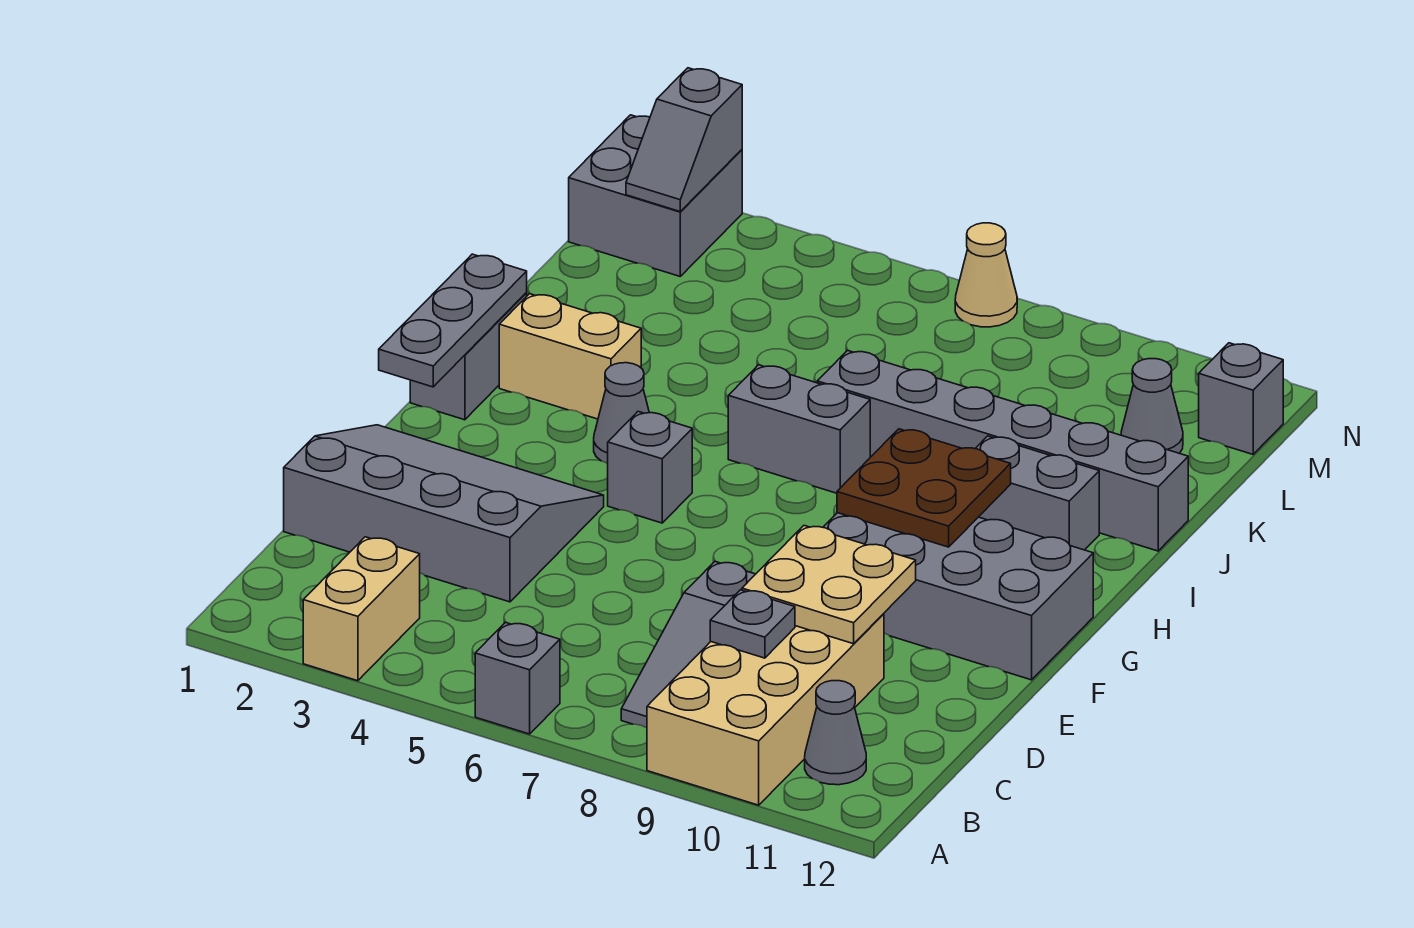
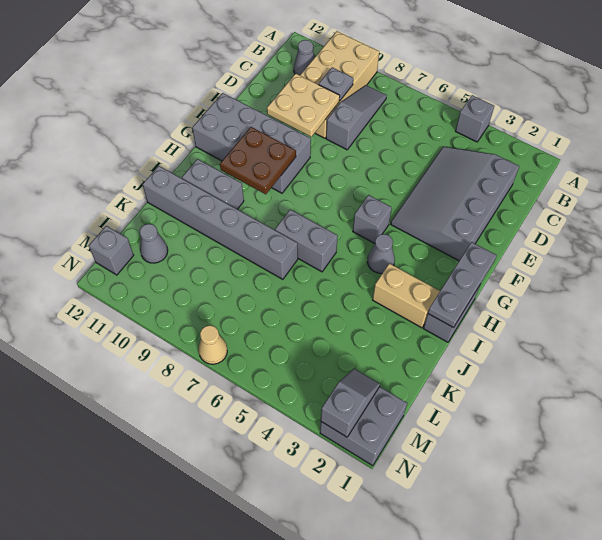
tan brick A3:B3 level 1 -> none
grey brick A6 level 1 -> grey brick A4 level 1
grey slope D1:F4 level 1 top D -> grey slope C2:F4 level 1 top 2

